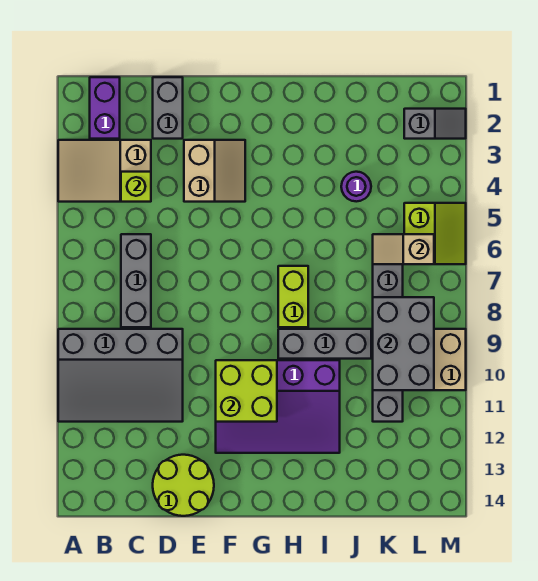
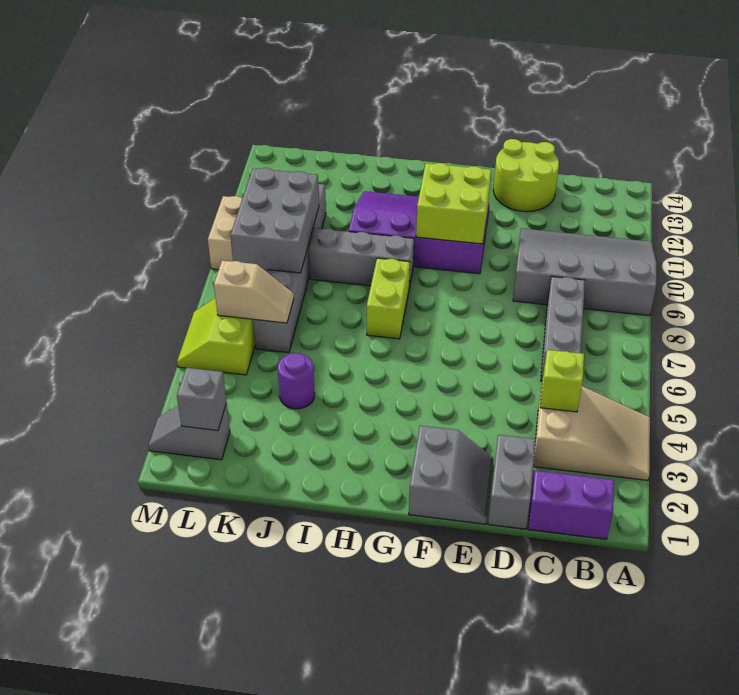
purple brick B1:B2 level 1 -> purple brick B1:C1 level 1
none -> grey slope E1:F2 level 1 top F
tan slope E3:F4 level 1 top E -> none
none -> grey brick L2 level 2

